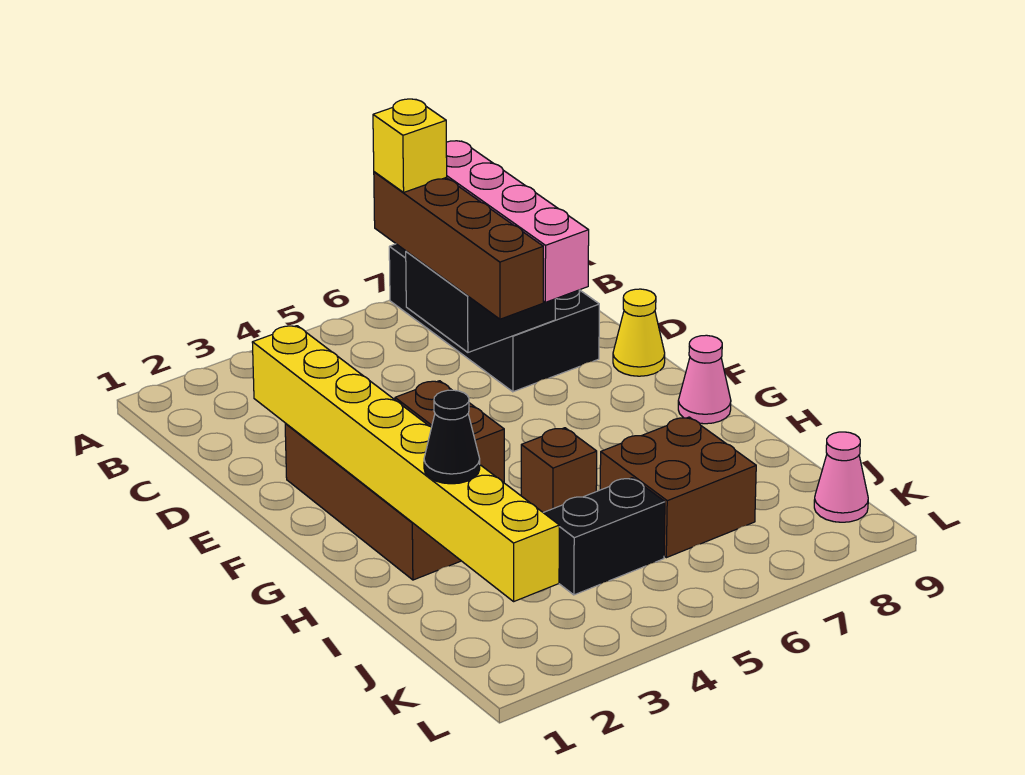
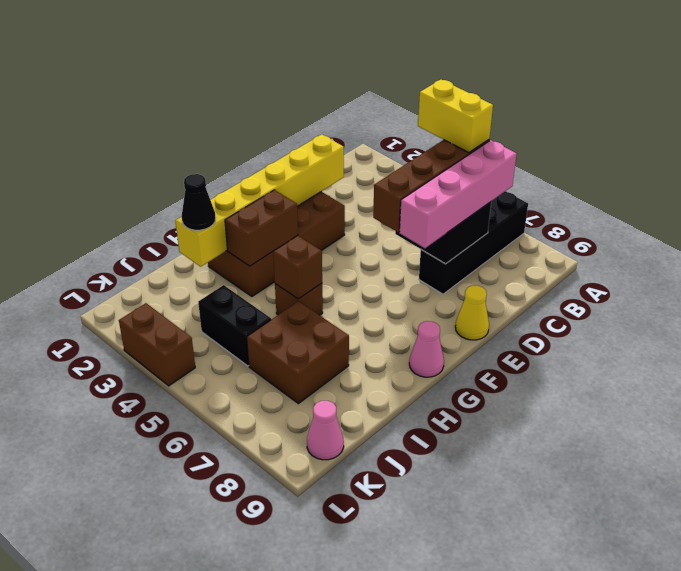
black brick A7:D8 level 1 -> black brick A7:D7 level 1
yellow brick B6 level 4 -> yellow brick B5:B6 level 4
yellow brick D2:K2 level 2 -> yellow brick D2:I2 level 2
none -> brown brick H5 level 2
none -> brown brick L3:L4 level 1

